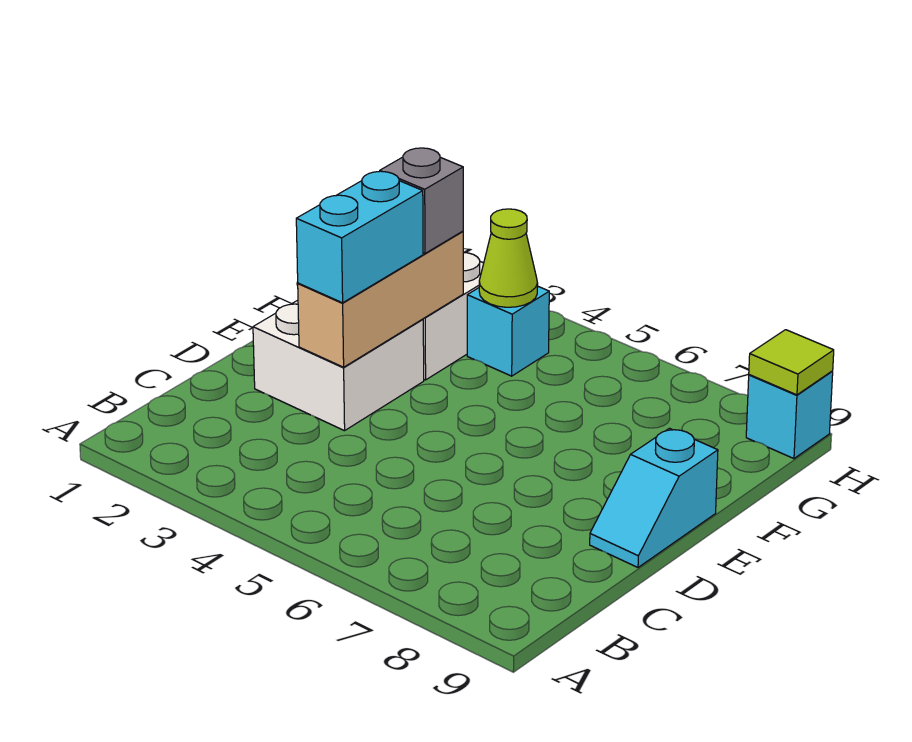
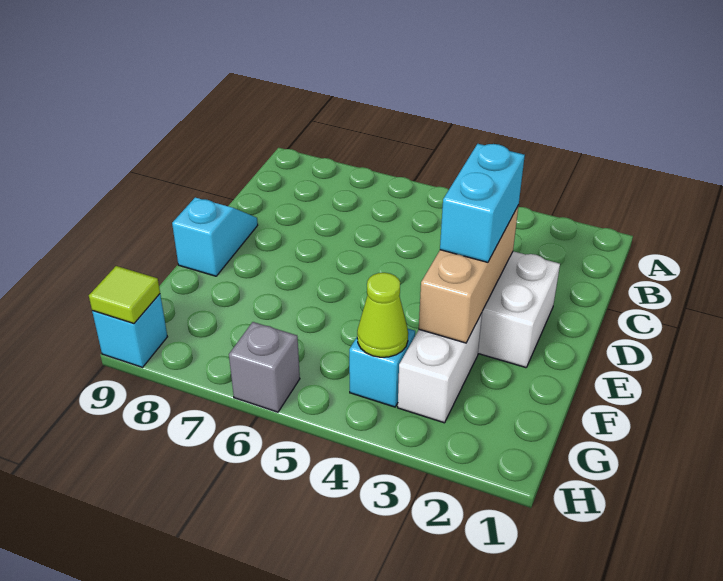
grey brick F3 level 3 -> grey brick H6 level 1

